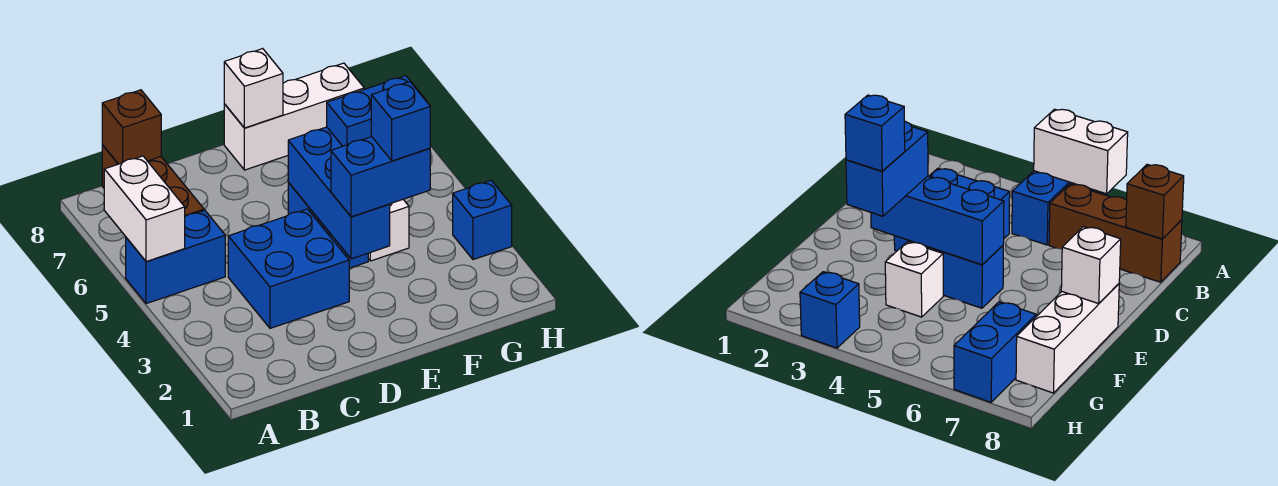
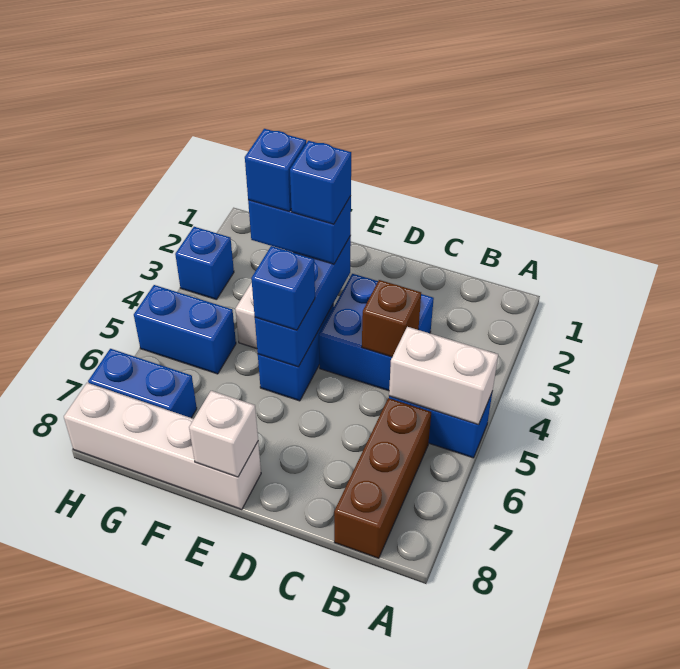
white brick A5:A6 level 2 -> white brick A5:B5 level 2
brown brick B8 level 2 -> brown brick C4 level 2
none -> blue brick E3 level 4
none -> blue brick E5 level 3
white brick E8:G8 level 1 -> white brick E8:H8 level 1
none -> blue brick G5:H5 level 1

